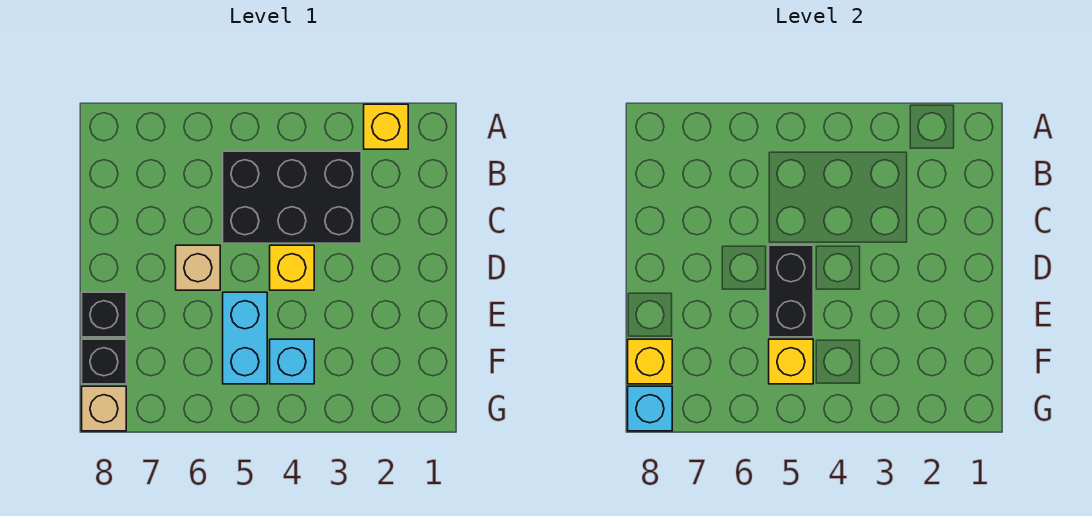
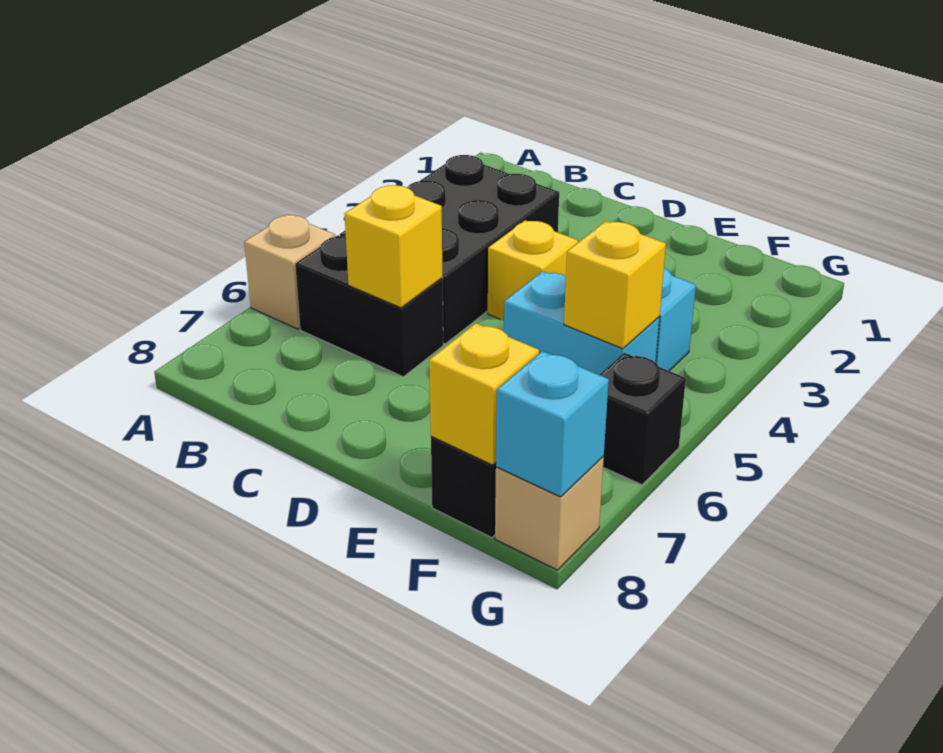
yellow brick A2 level 1 -> yellow brick C6 level 2
black brick D5:E5 level 2 -> black brick B6:C6 level 1
tan brick D6 level 1 -> tan brick A6 level 1
black brick E8 level 1 -> black brick G6 level 1

